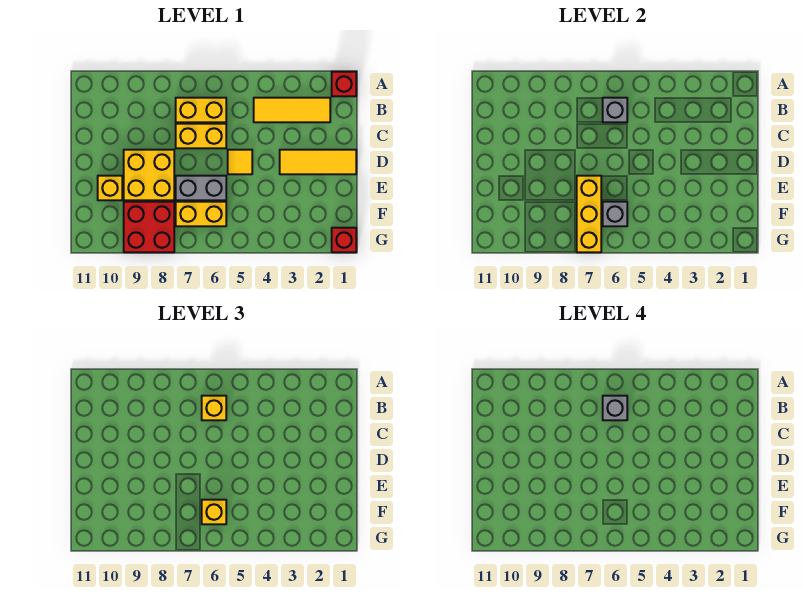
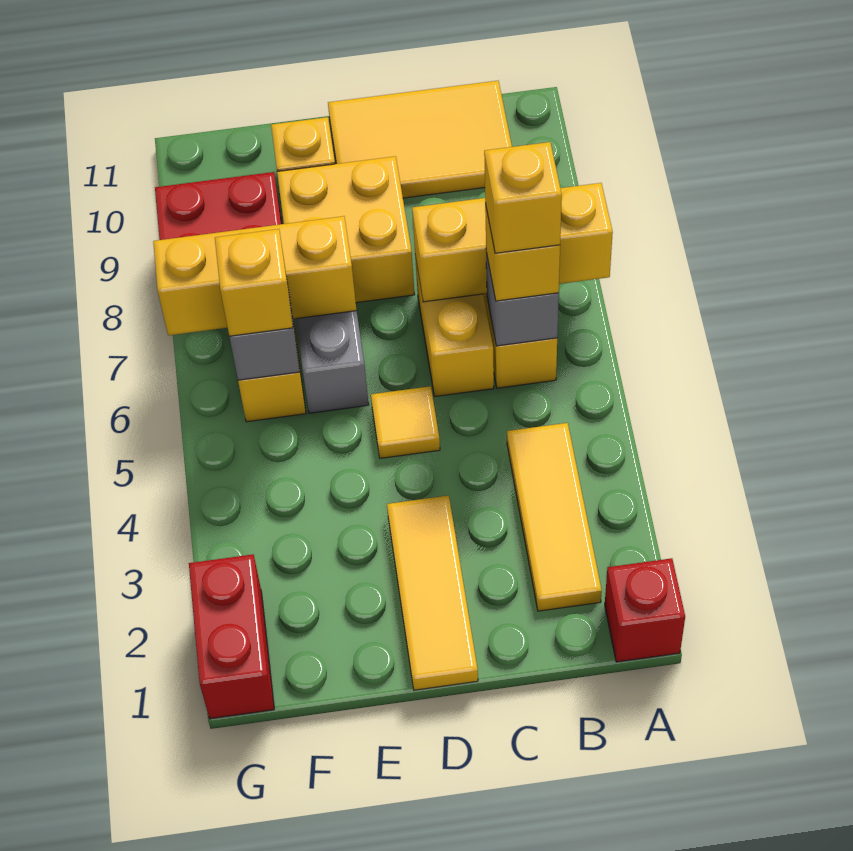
none -> yellow brick A7:C7 level 2
grey brick B6 level 4 -> yellow brick B6 level 4
none -> yellow tile B10:D11 level 1
red brick G1 level 1 -> red brick G1:G2 level 1

